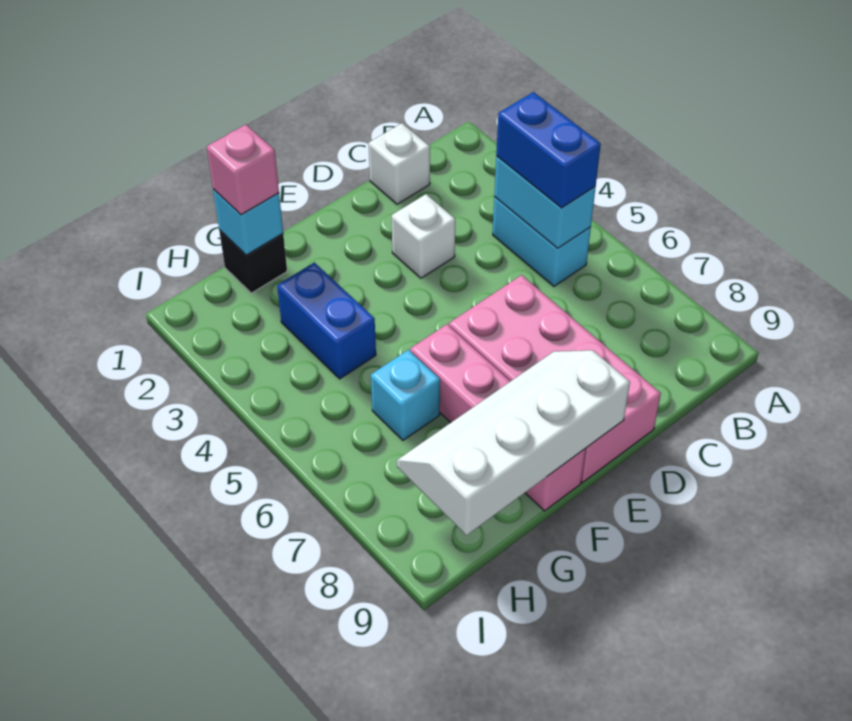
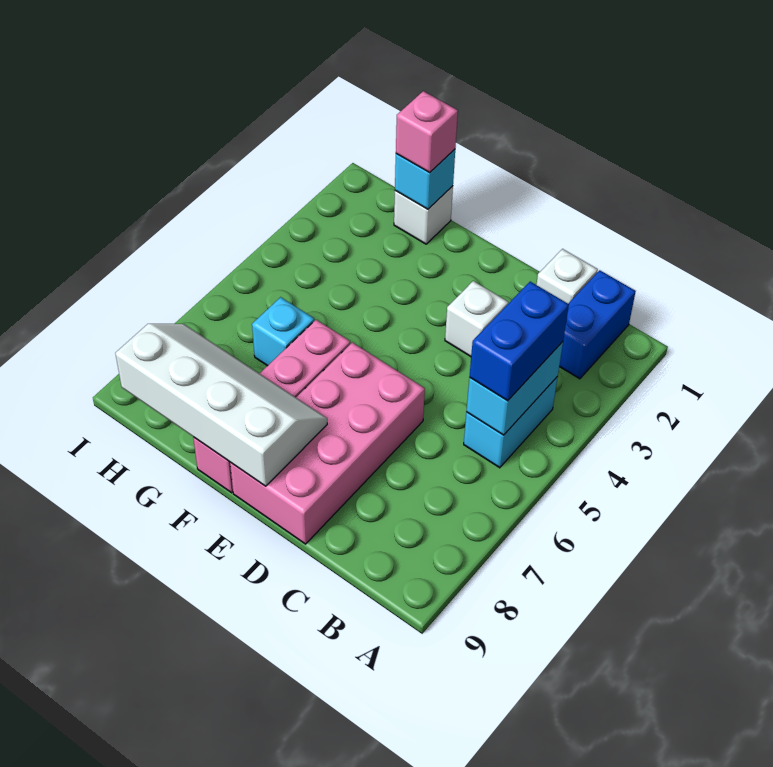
black brick G1 level 1 -> white brick G1 level 1
blue brick G3:G4 level 1 -> blue brick B1:B2 level 1

